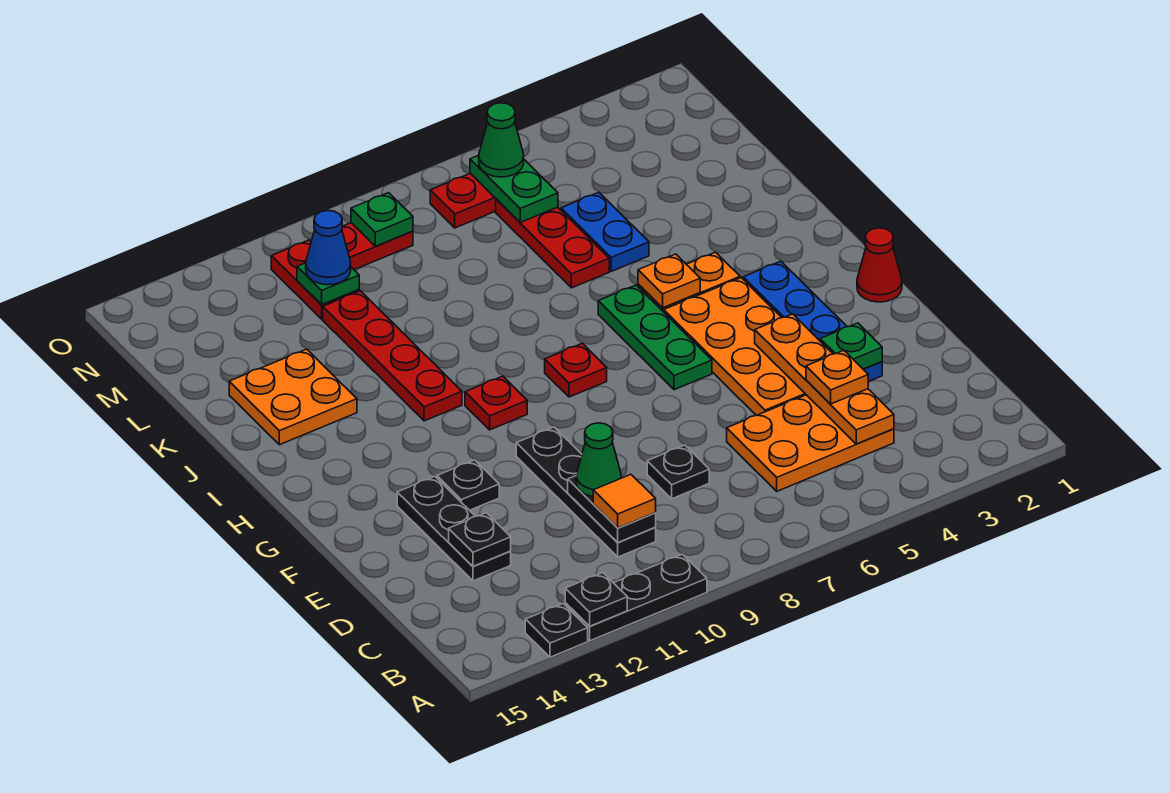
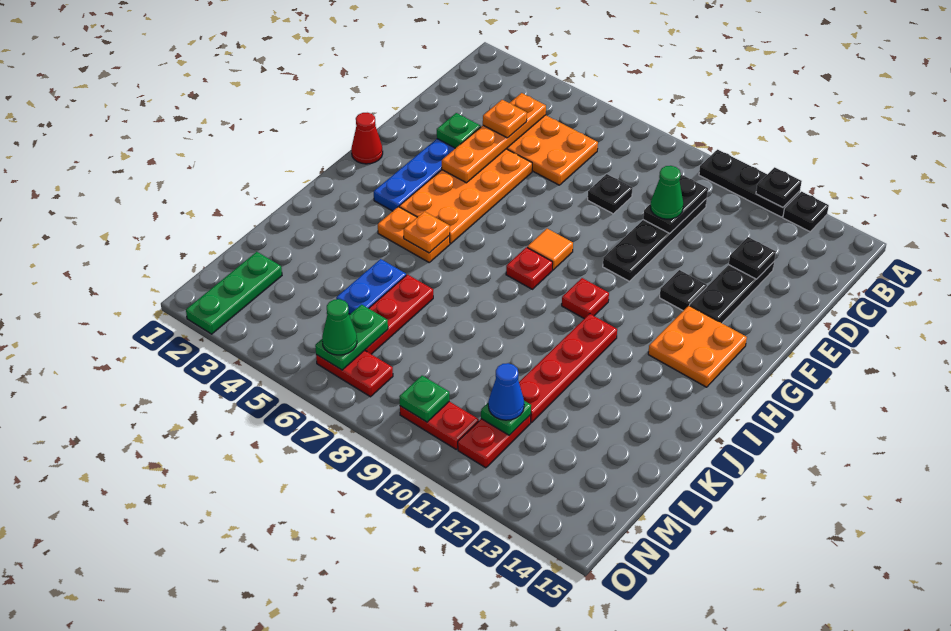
orange tile C10 level 3 -> orange tile G8 level 1
green plate G6:I6 level 1 -> green plate M2:O2 level 1
orange plate J13:K14 level 1 -> orange plate G13:H14 level 1

